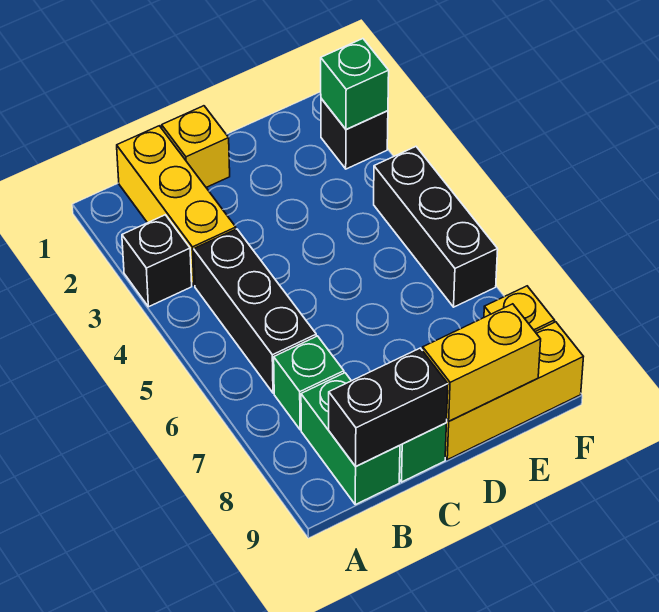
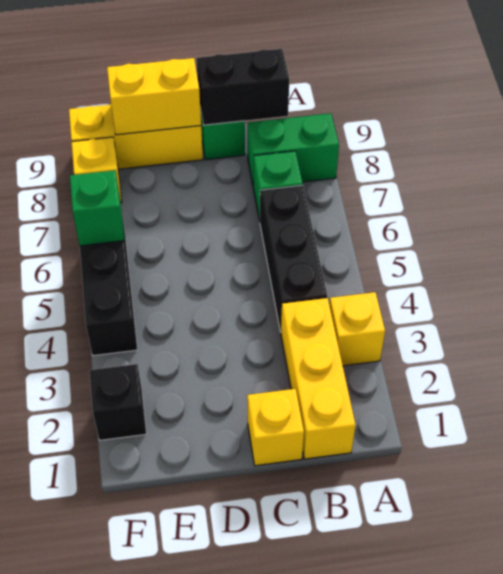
black brick A3 level 1 -> yellow brick A3 level 1
green brick B8:B9 level 1 -> green brick A8:B8 level 1
green brick F2 level 2 -> green brick F6 level 2

